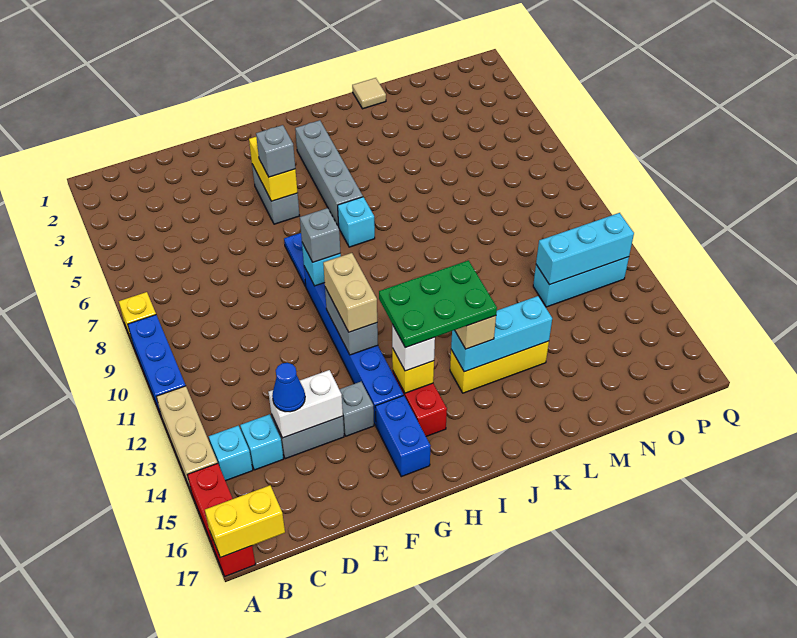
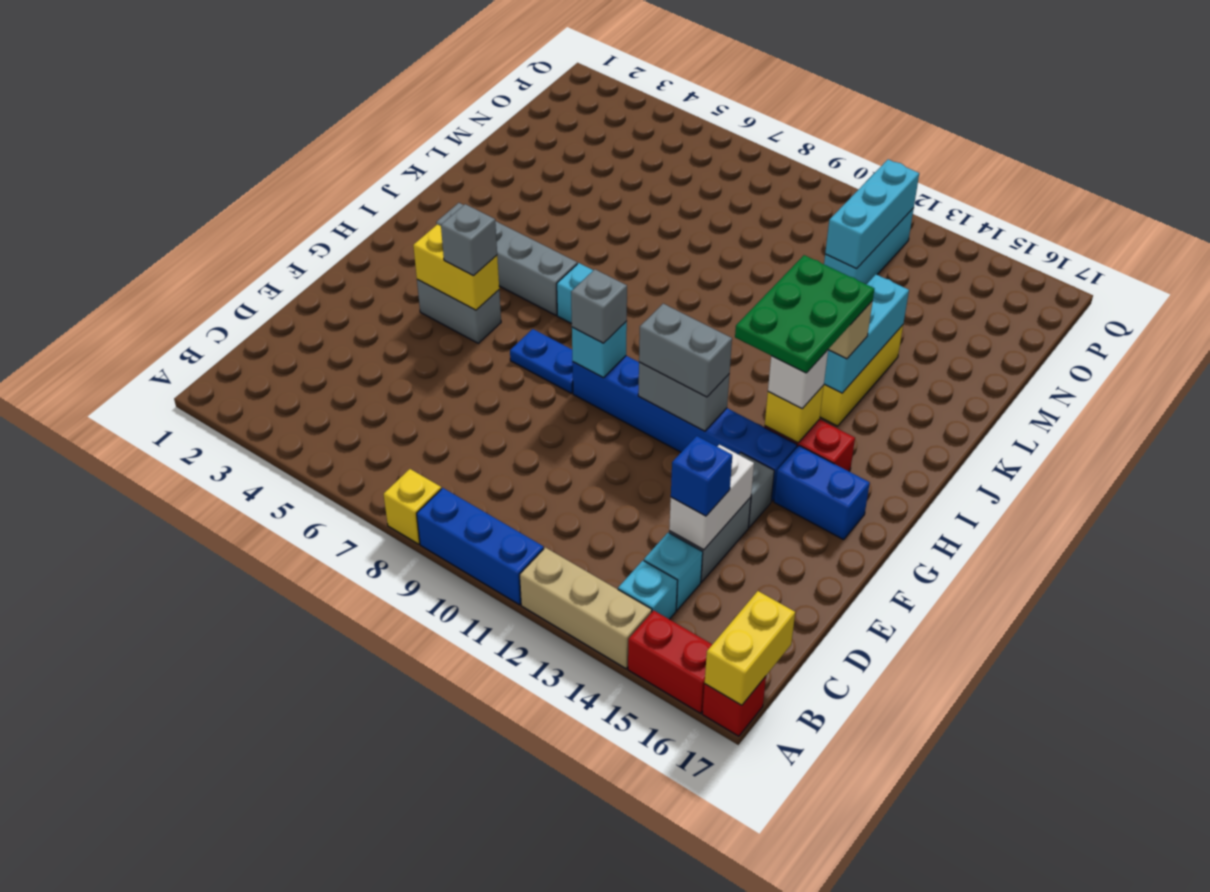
blue cone D14 level 3 -> blue brick D14 level 3
tan brick G11:G12 level 3 -> grey brick G11:G12 level 3
tan tile L1 level 1 -> none

